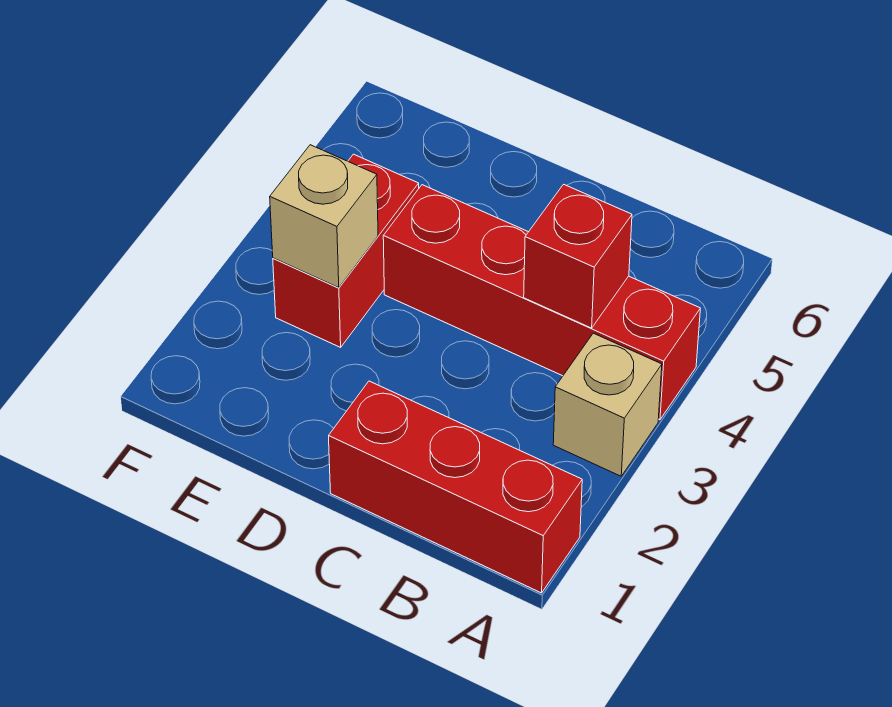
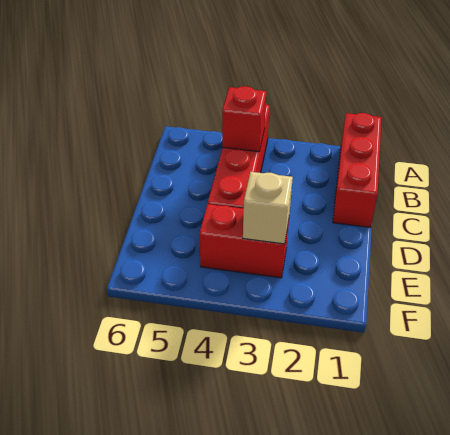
tan brick A3 level 1 -> none

